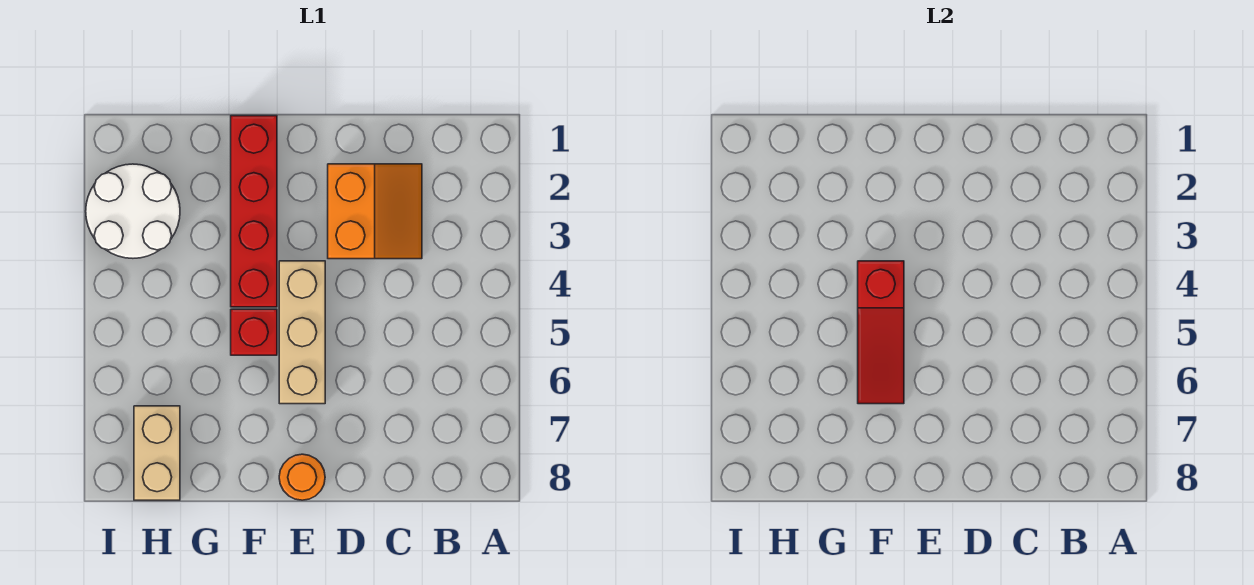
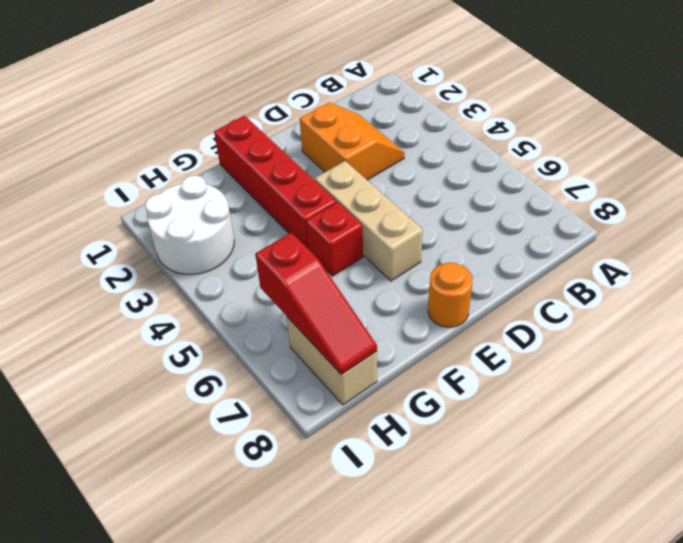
red slope F4:F6 level 2 top 4 -> red slope H6:H8 level 2 top 6

